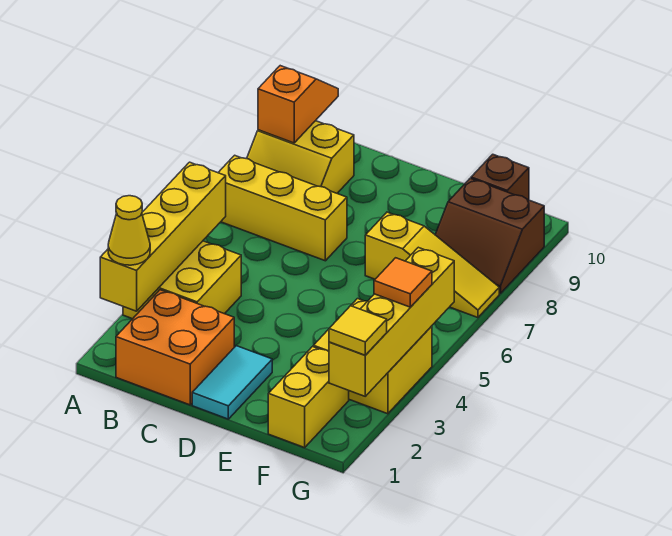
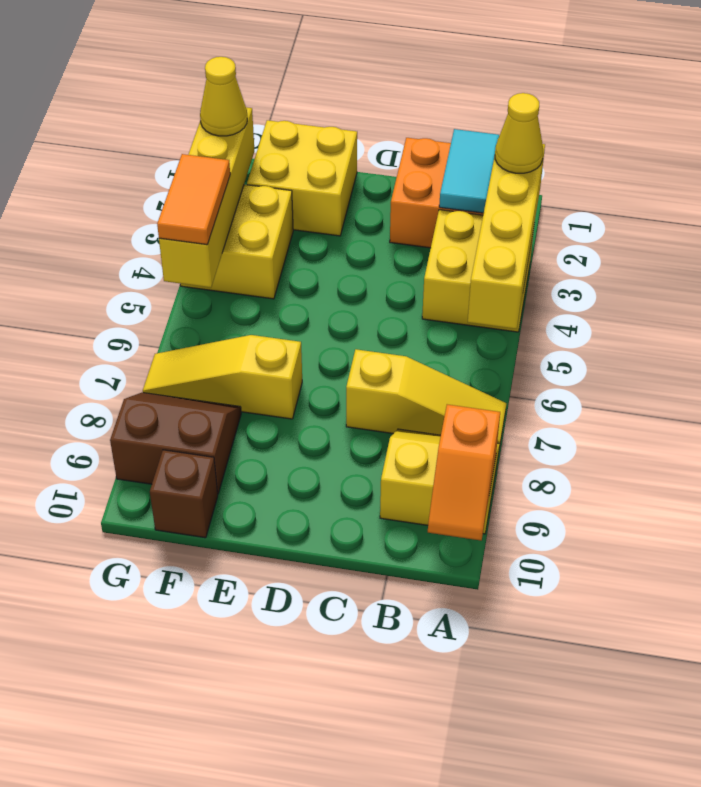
yellow brick A7:C7 level 1 -> yellow slope A7:C7 level 1 top C
cyan tile D1:D2 level 1 -> cyan tile B1:B2 level 2
yellow brick F1:F2 level 1 -> yellow brick E1:F2 level 1
yellow tile G2 level 3 -> yellow cone G2 level 3
orange tile G4 level 3 -> orange tile G4:G5 level 3

